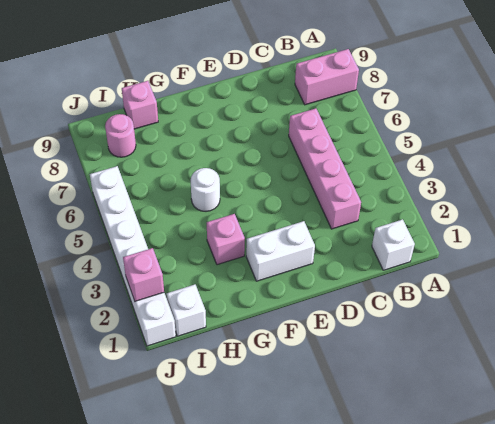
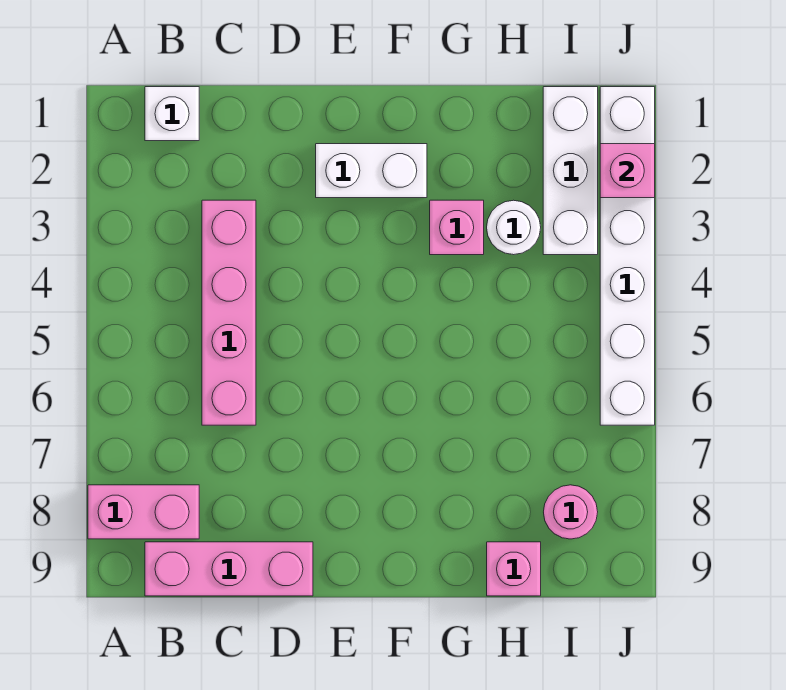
none -> pink brick B9:D9 level 1
white round brick G5 level 1 -> white round brick H3 level 1
white brick I1 level 1 -> white brick I1:I3 level 1

